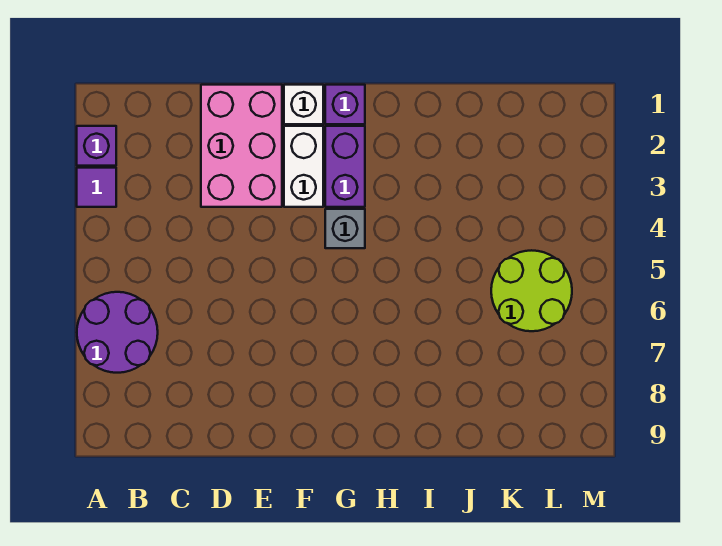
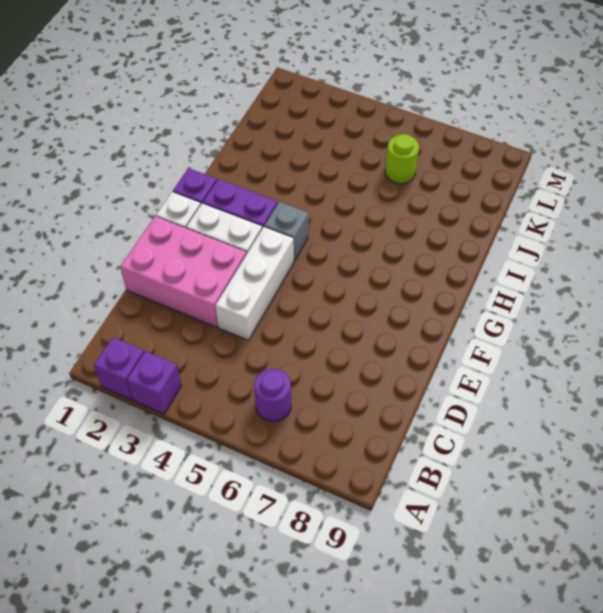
purple tile A3 level 1 -> purple brick A3 level 1
purple round brick A6:B7 level 1 -> purple round brick B6 level 1
none -> white brick D4:F4 level 1
lime round brick K5:L6 level 1 -> lime round brick K6 level 1

